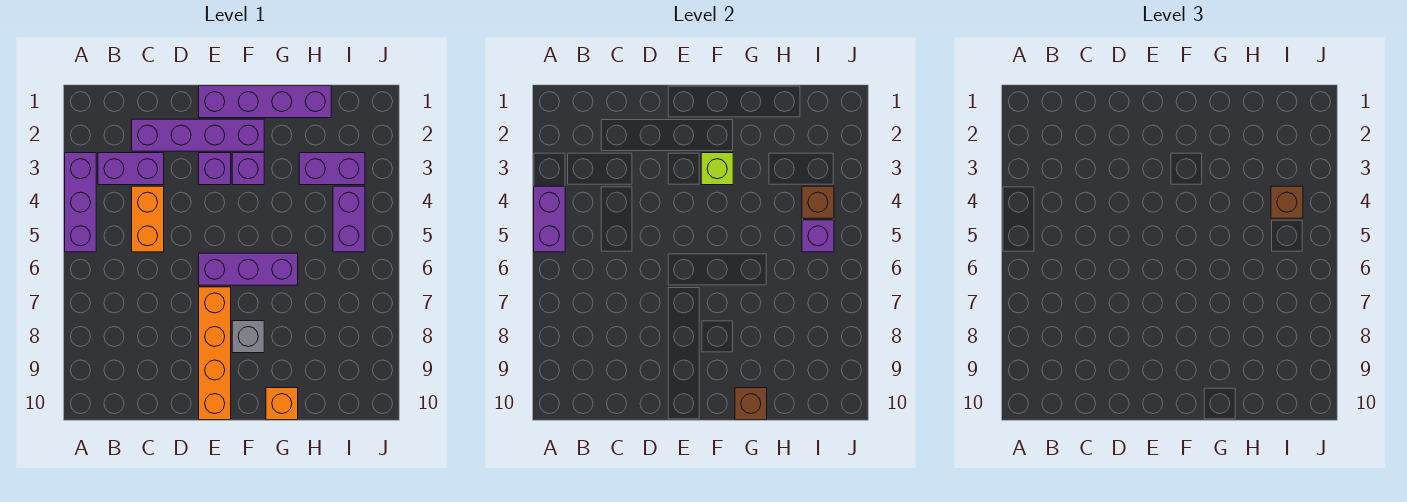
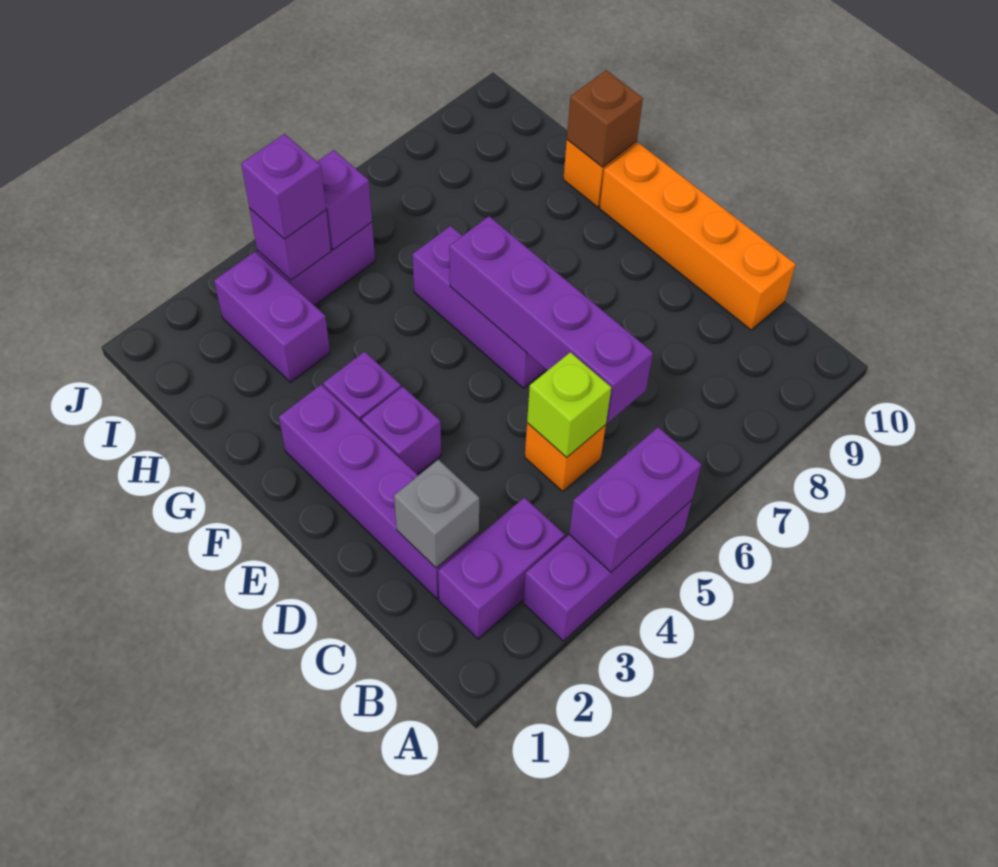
purple brick B3:C3 level 1 -> purple brick B2:B3 level 1
orange brick C4:C5 level 1 -> orange brick C5 level 1
purple brick E1:H1 level 1 -> purple brick C6:F6 level 2
orange brick E7:E10 level 1 -> orange brick C10:F10 level 1
lime brick F3 level 2 -> lime brick C5 level 2
grey brick F8 level 1 -> grey brick C2 level 2
brown brick I4 level 2 -> purple brick I4 level 2
brown brick I4 level 3 -> purple brick I4 level 3

